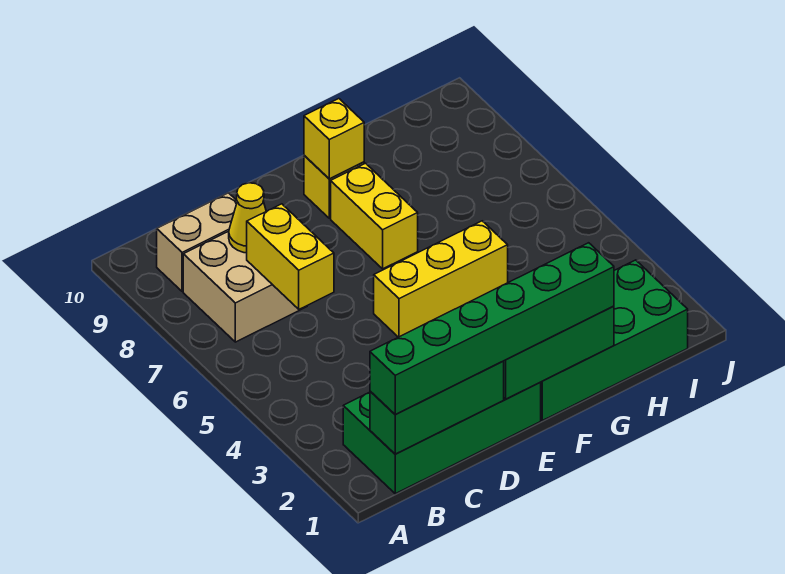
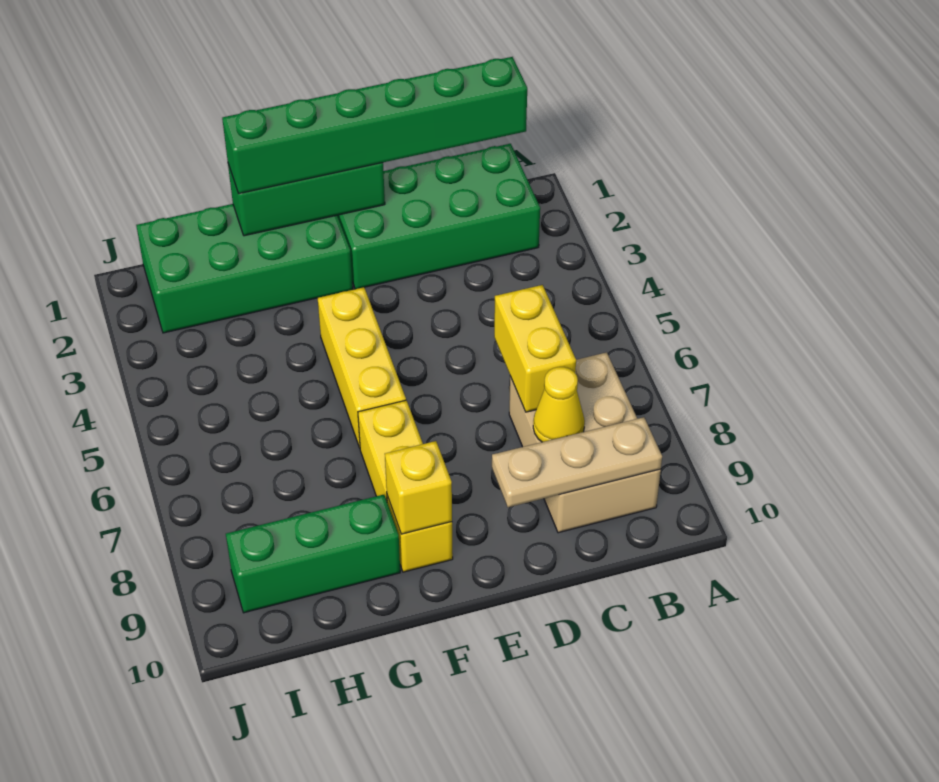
green brick B1:D1 level 2 -> green brick G9:I9 level 1
none -> tan plate B9:D9 level 2
yellow brick E5:G5 level 1 -> yellow brick F4:F6 level 1

